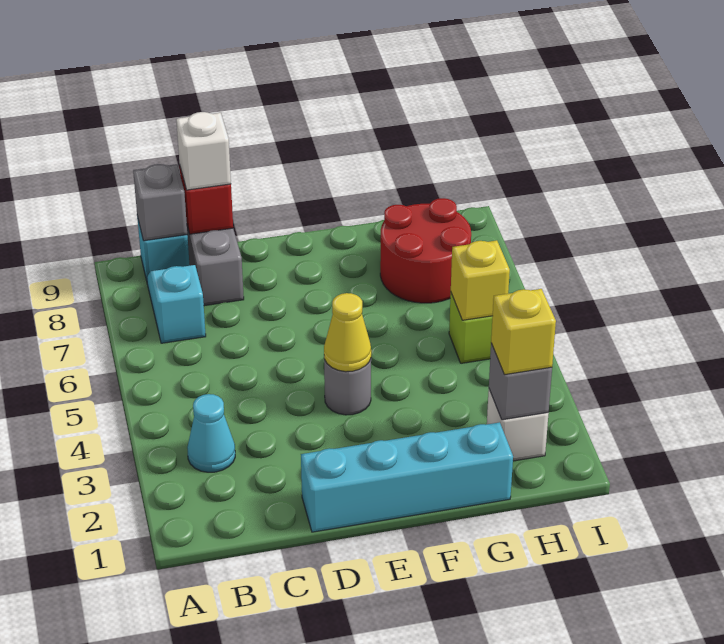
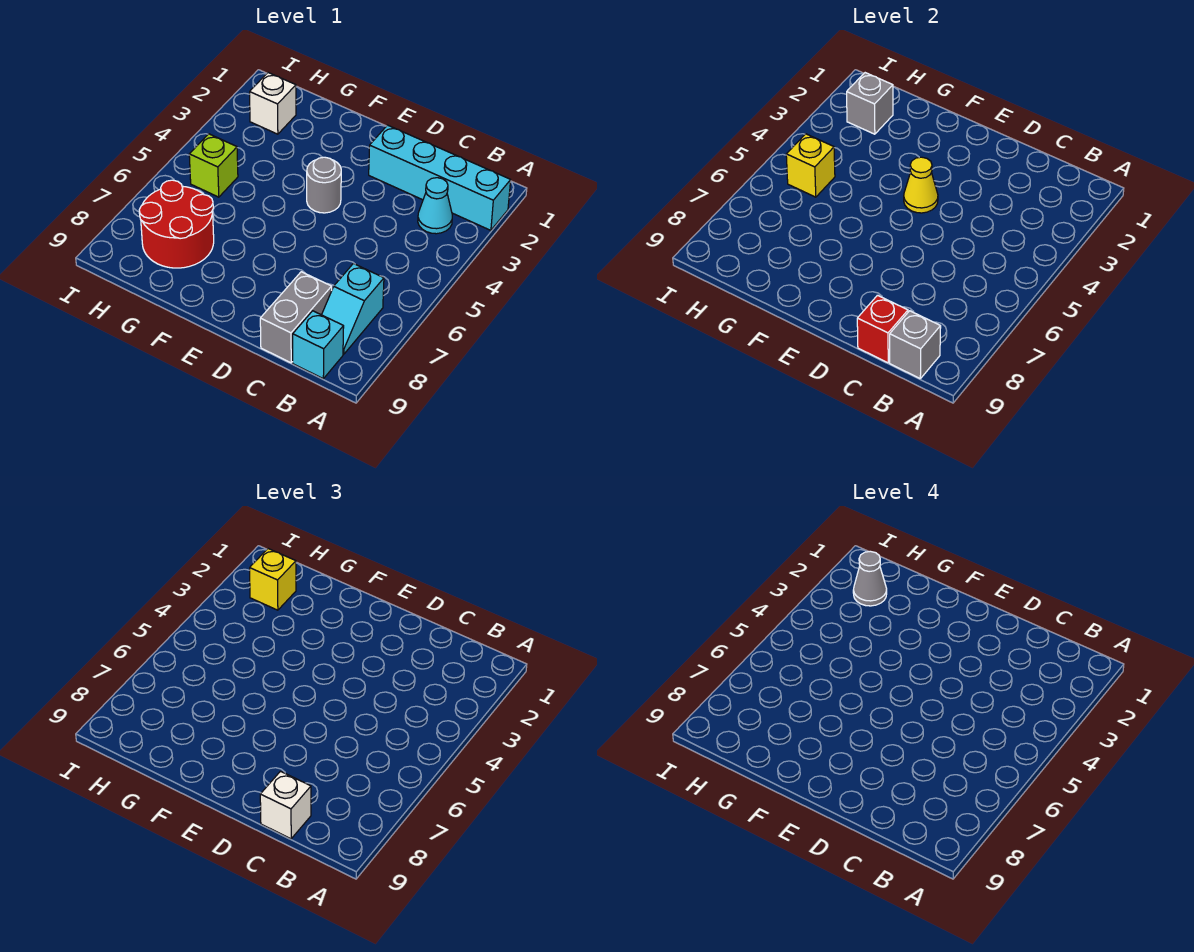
cyan brick D1:G1 level 1 -> cyan brick A2:D2 level 1
none -> grey cone H2 level 4

